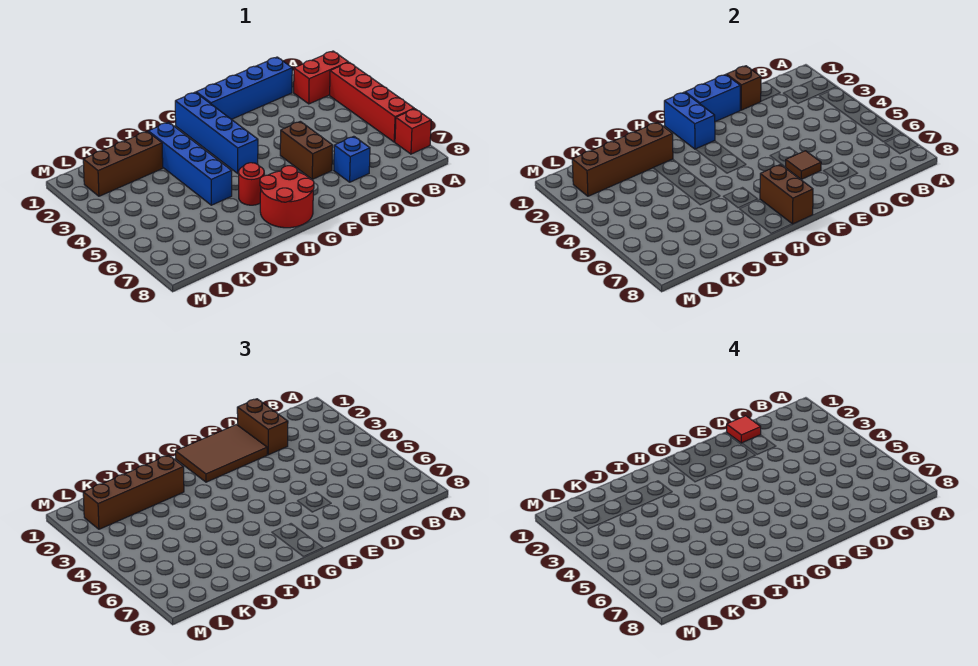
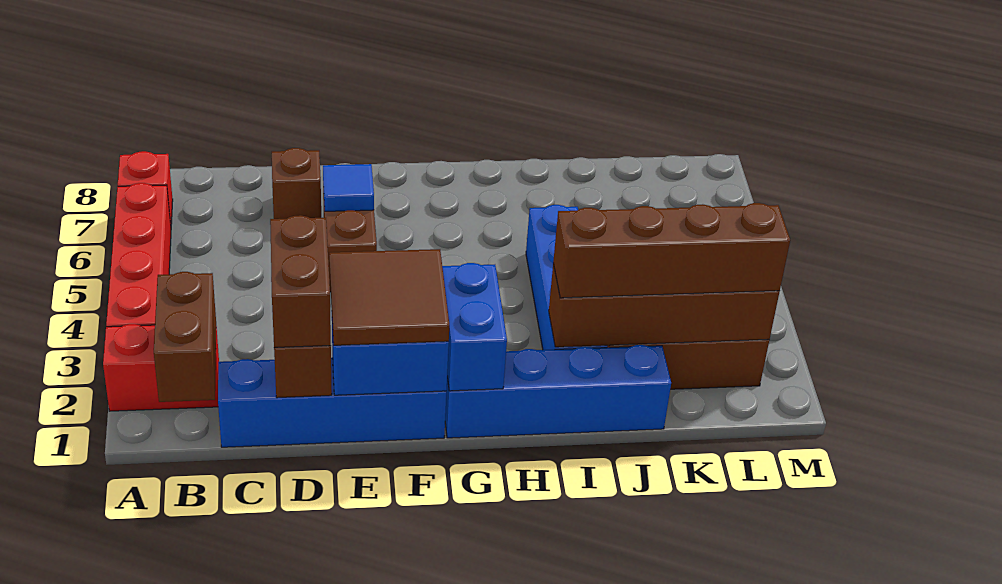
red tile D1 level 4 -> none
blue brick D7 level 1 -> brown brick D7 level 1
brown tile E1:G2 level 3 -> brown tile E1:F2 level 3
brown tile E6 level 2 -> blue tile E6 level 2
blue brick G1:G4 level 1 -> blue brick G1:J1 level 1
red round brick G7:H8 level 1 -> none
brown brick G7:G8 level 2 -> brown brick B1:B2 level 2
red round brick H6 level 1 -> none

